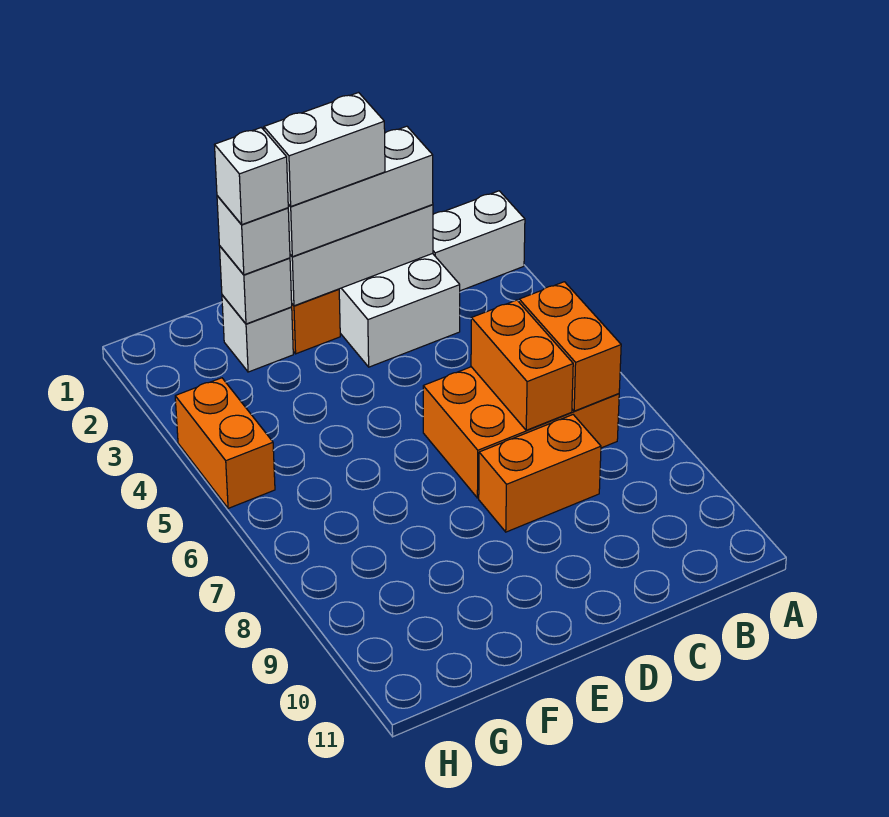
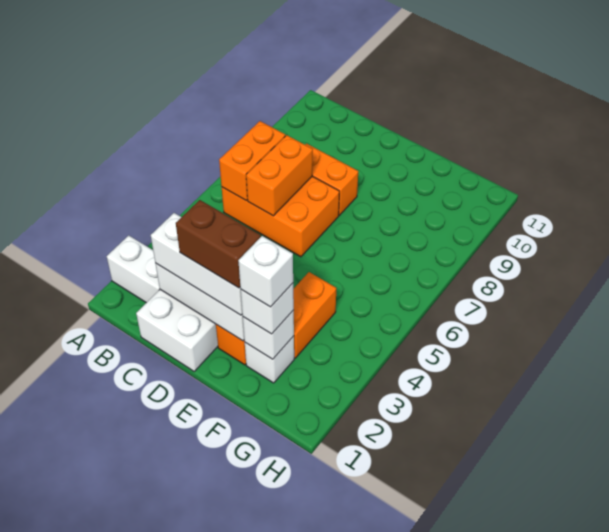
white brick D2:E2 level 4 -> brown brick D2:E2 level 4
orange brick H4:H5 level 1 -> orange brick F3:F4 level 1

